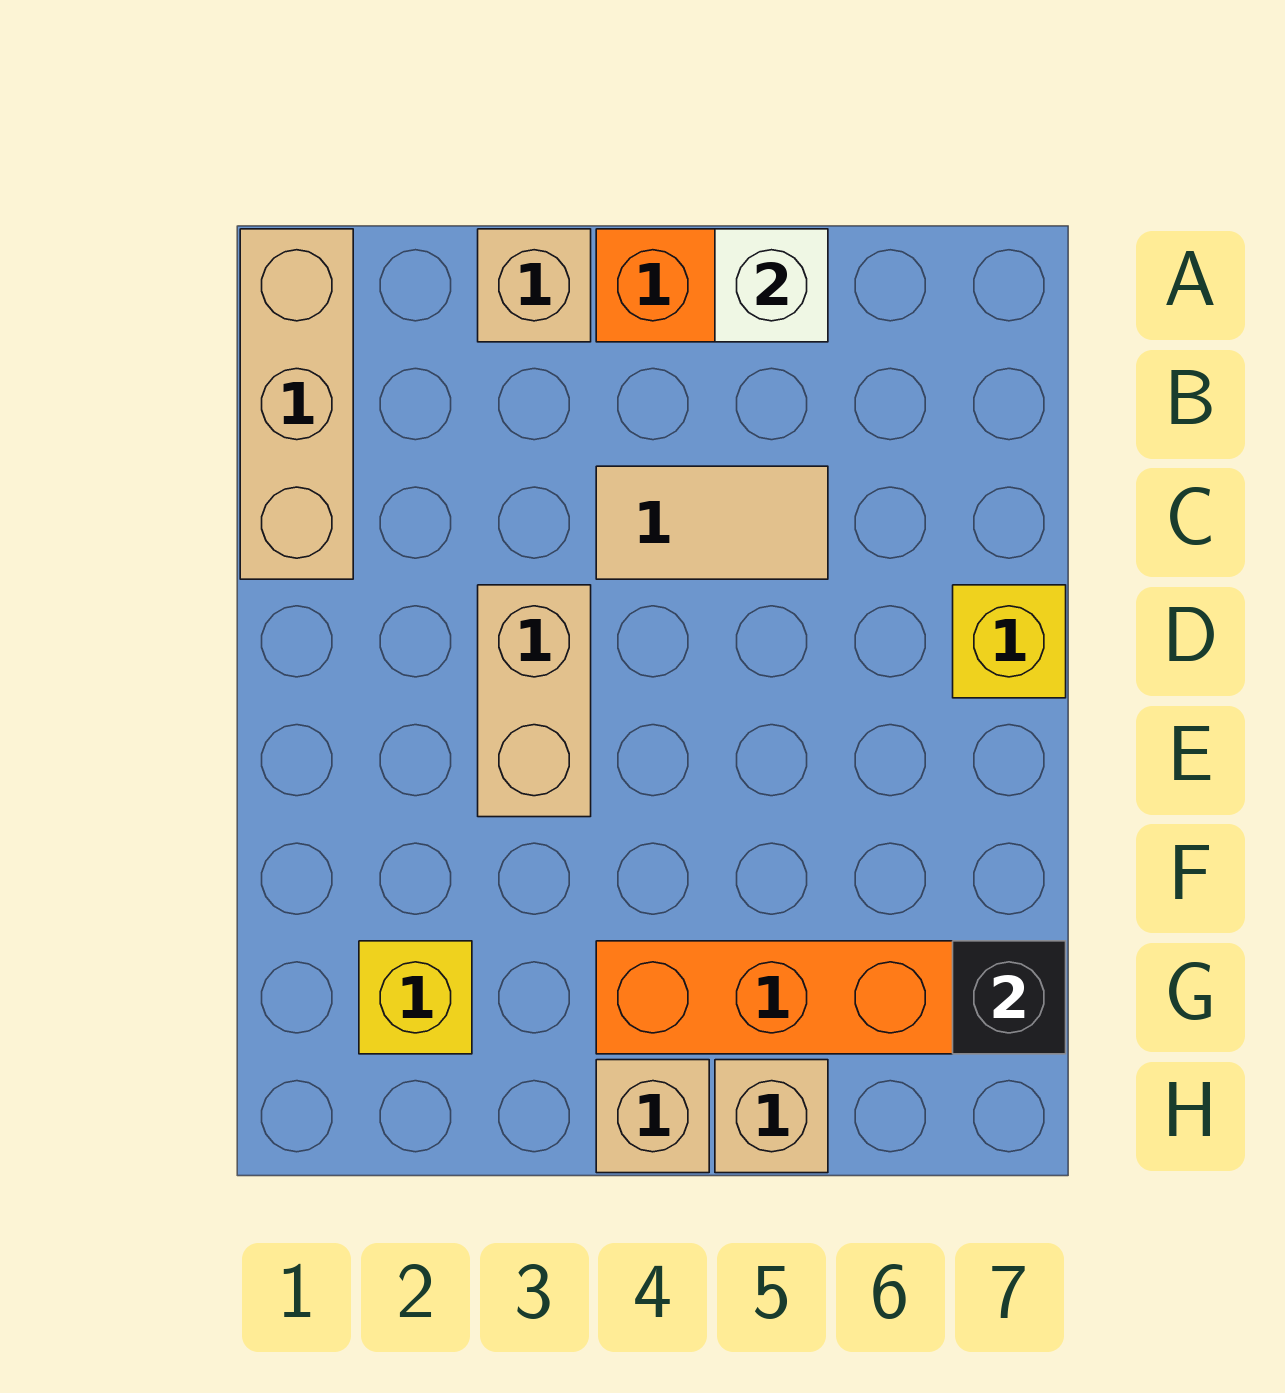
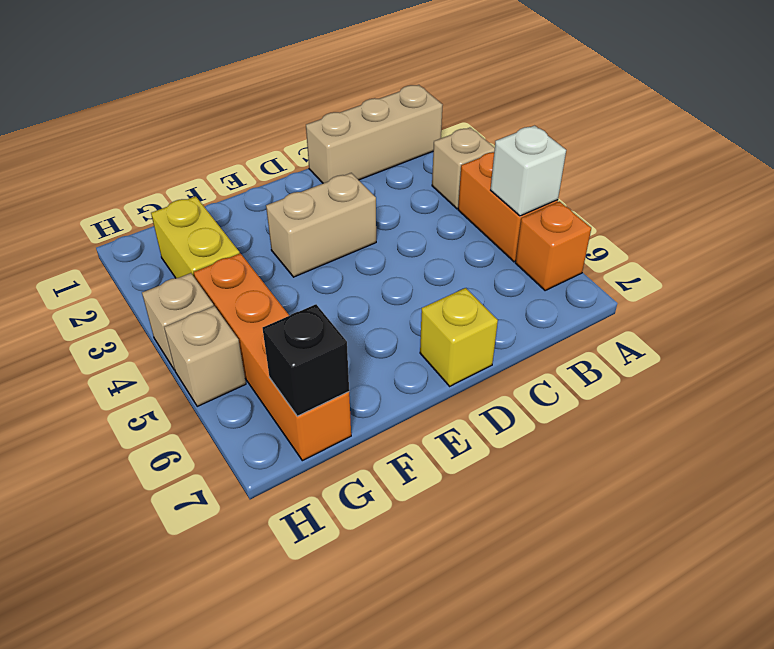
none -> orange brick A6 level 1
tan tile C4:C5 level 1 -> none
yellow brick G2 level 1 -> yellow brick G2:G3 level 1

